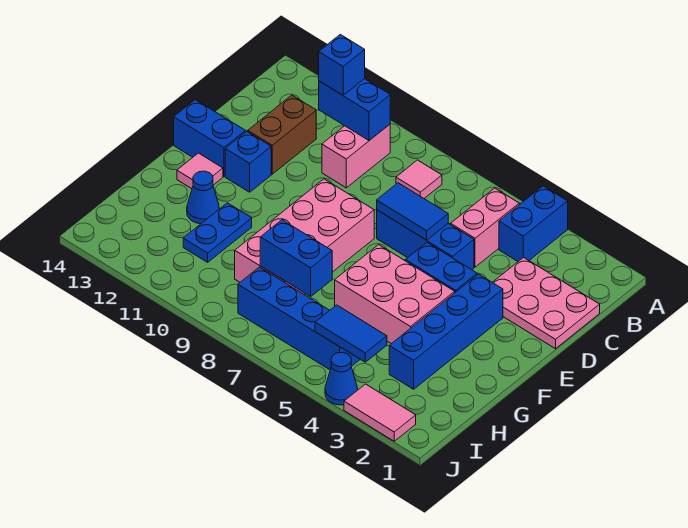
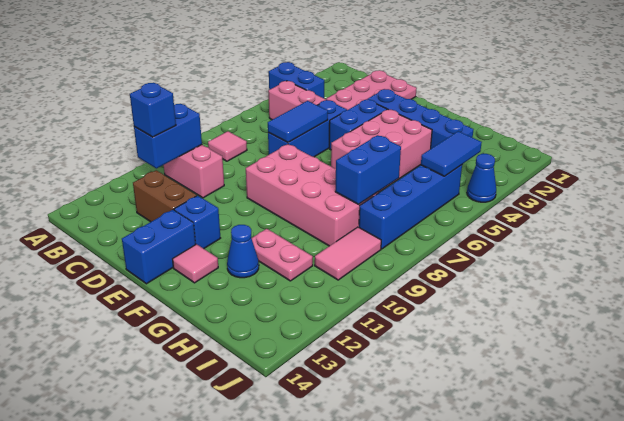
blue plate G11:H11 level 1 -> pink plate G11:H11 level 1
pink tile J2:J3 level 1 -> pink tile I9:I10 level 1

